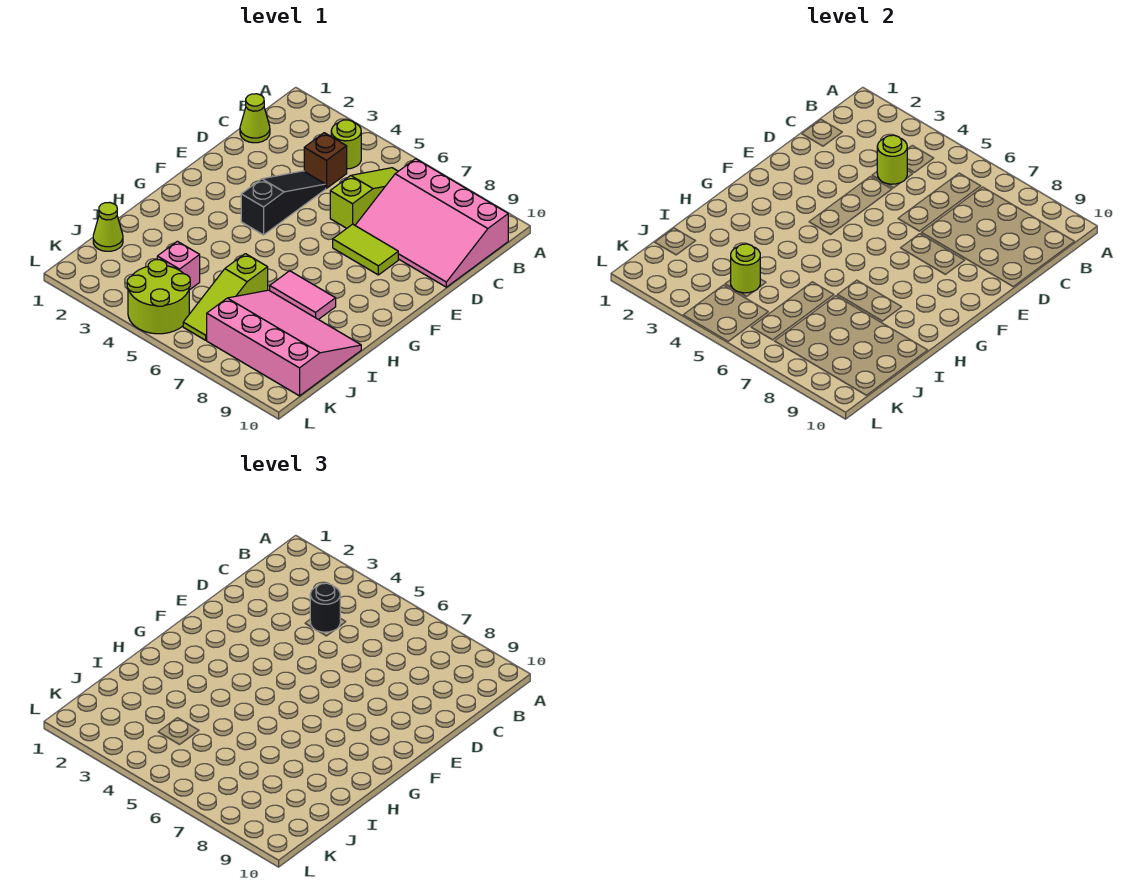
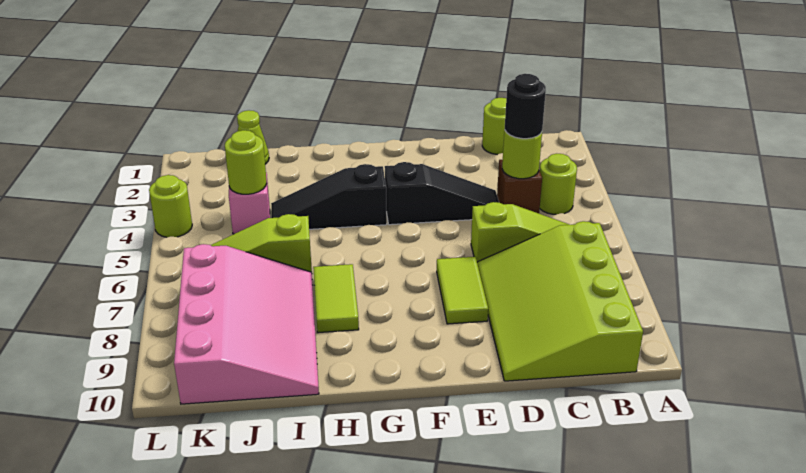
pink slope B7:D10 level 1 top B -> lime slope B7:D10 level 1 top B
lime cone C1 level 1 -> lime round brick C1 level 1
none -> black slope G4:I4 level 1 top G
pink tile H7:H8 level 1 -> lime tile H7:H8 level 1
lime round brick K4:L5 level 1 -> lime round brick L4 level 1

